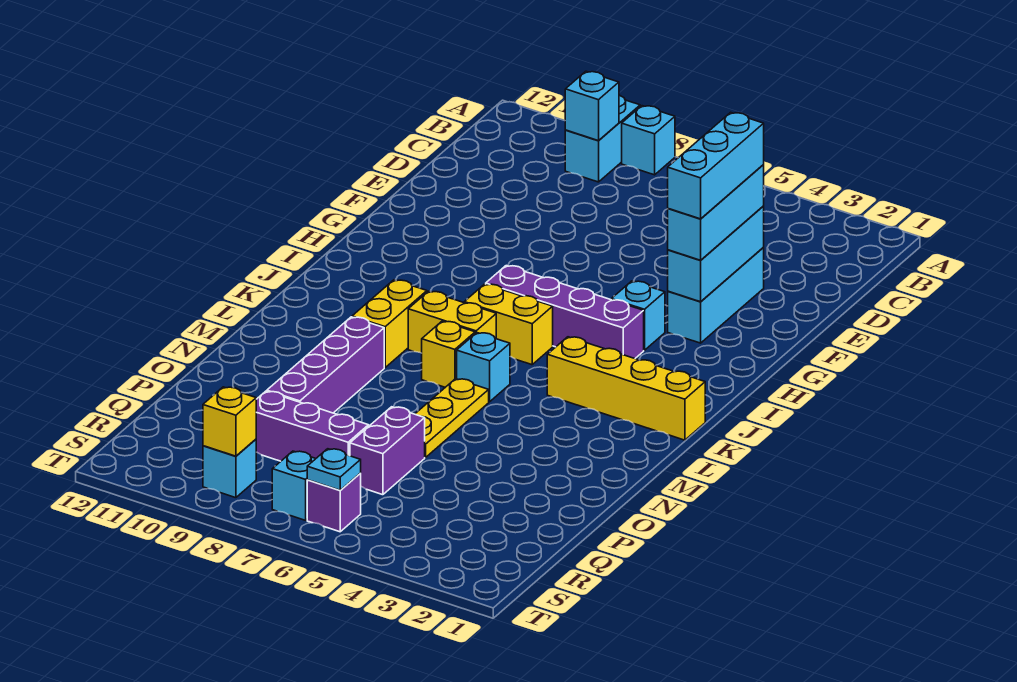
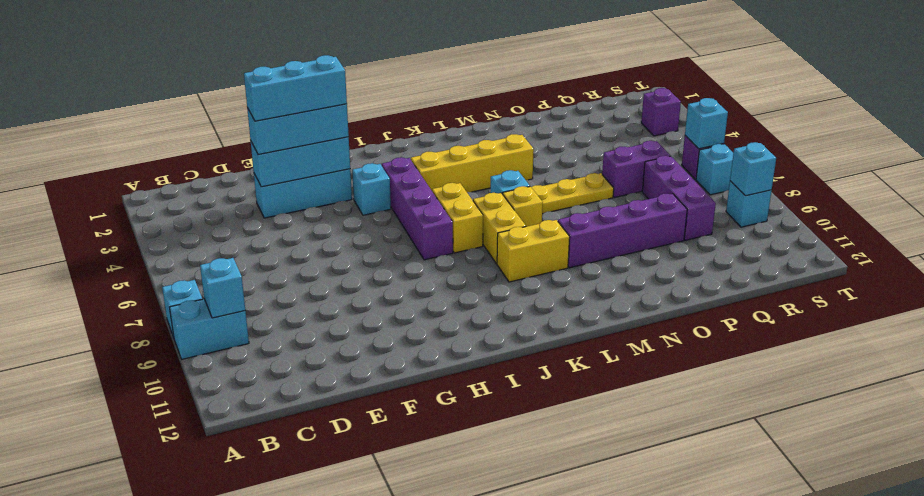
yellow brick K1:K4 level 1 -> yellow brick J4:M4 level 1
none -> purple brick S3 level 1
cyan plate S6 level 2 -> cyan brick S6 level 2
yellow brick S9 level 2 -> cyan brick S9 level 2

